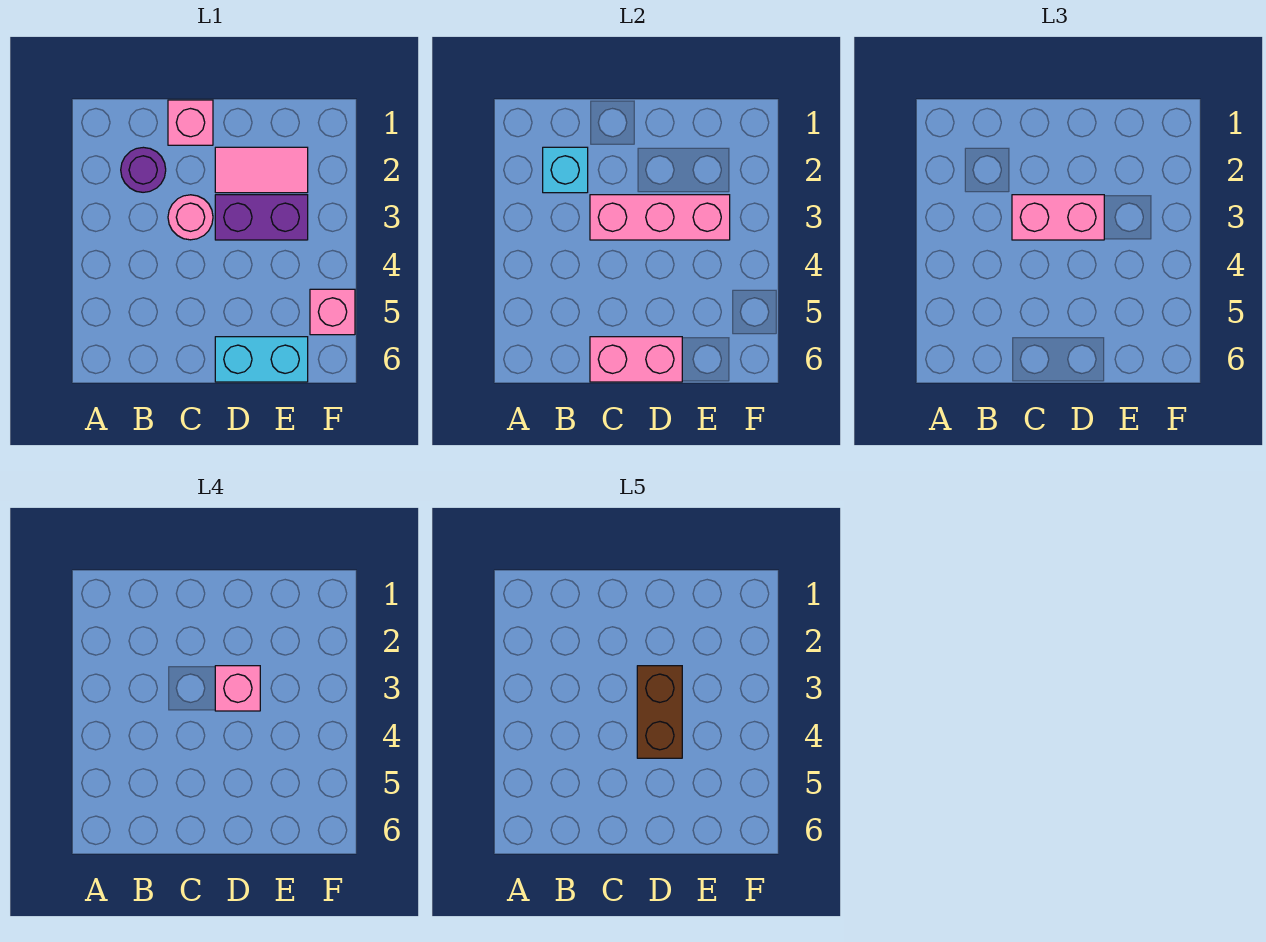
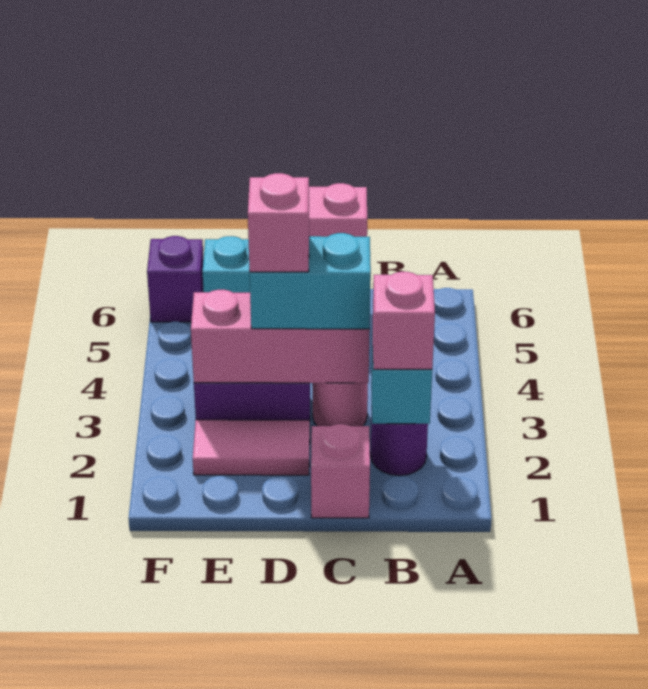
pink brick C3:D3 level 3 -> cyan brick C3:D3 level 3
brown brick D3:D4 level 5 -> none
pink brick F5 level 1 -> pink brick B2 level 3
none -> purple brick F6 level 1

